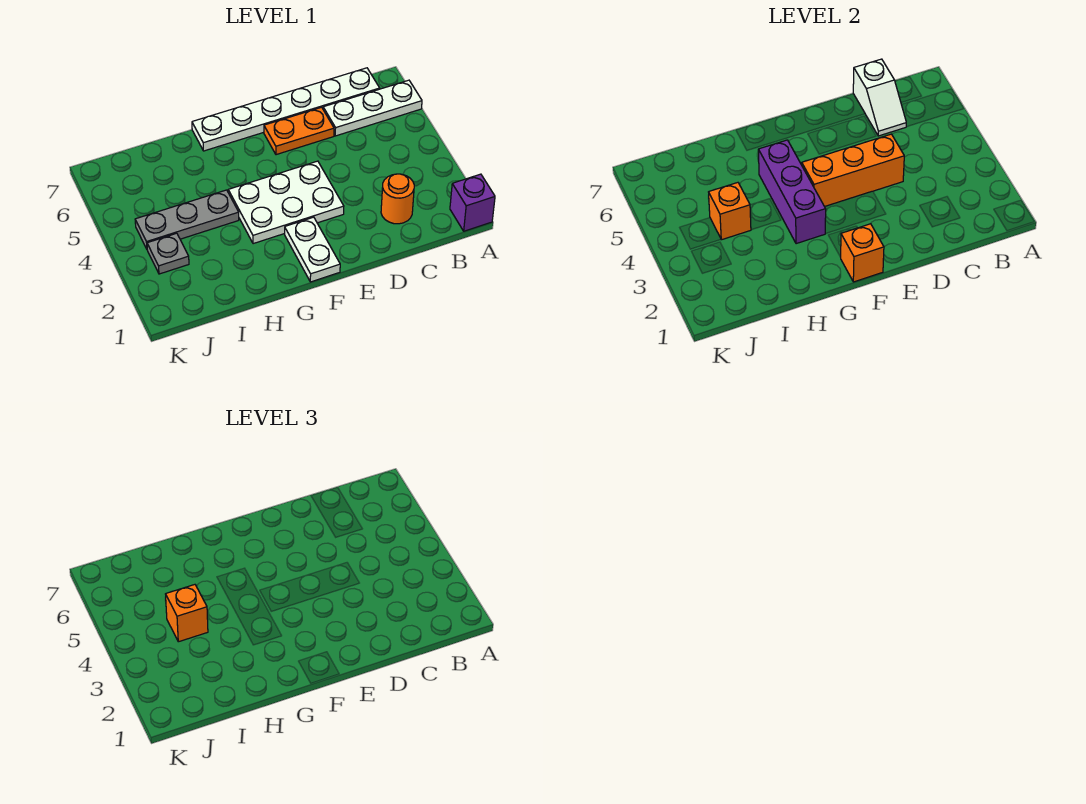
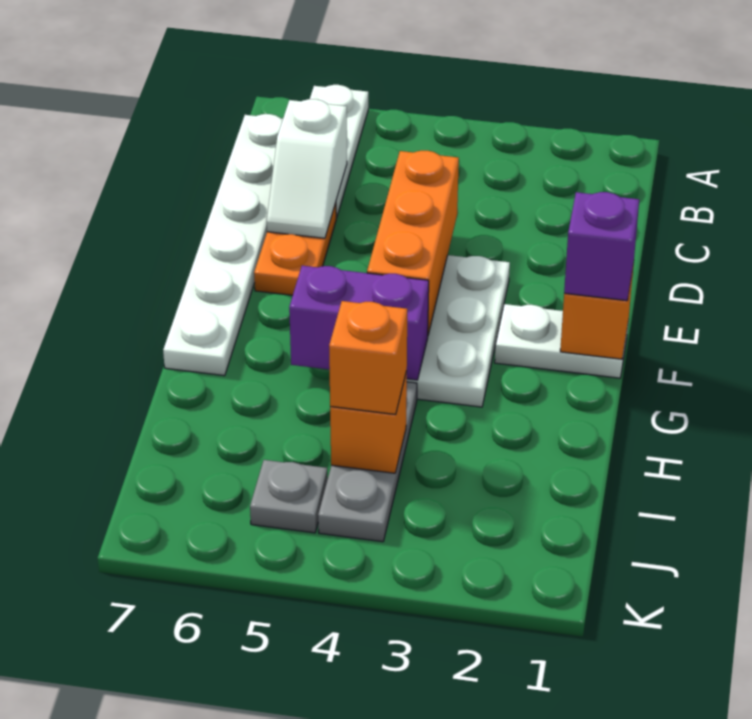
purple brick A1 level 1 -> purple brick F1 level 3
orange round brick C2 level 1 -> none
white slope C6:C7 level 2 top 7 -> white slope C6:D6 level 2 top C
purple brick G3:G5 level 2 -> purple brick G4:G5 level 2
grey plate J3 level 1 -> grey plate J5 level 1

